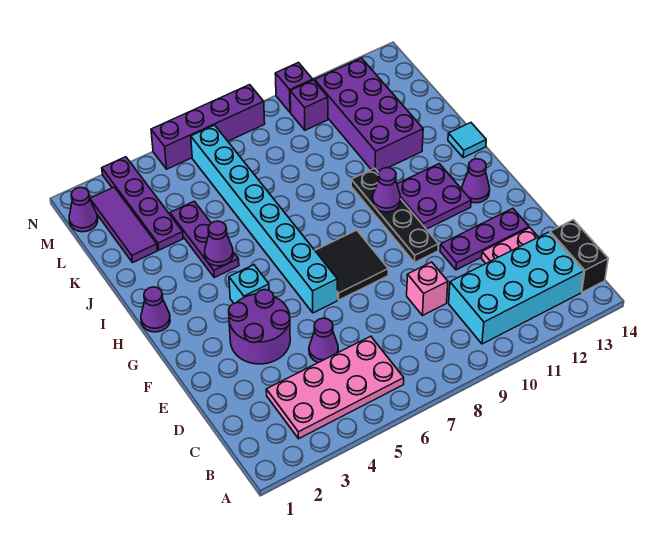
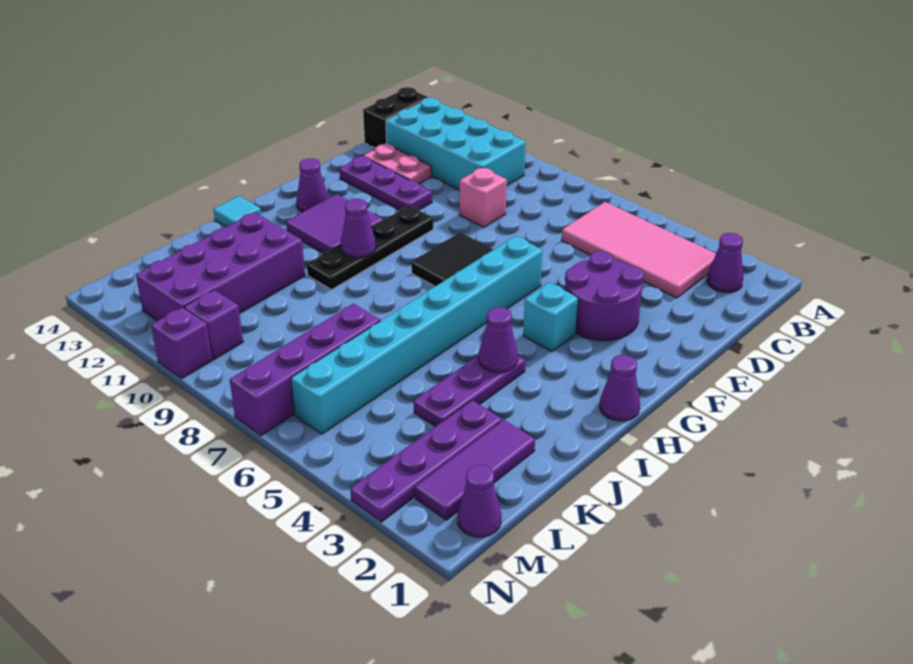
pink plate B3:C6 level 1 -> pink tile B3:C6 level 1
purple cone D5 level 1 -> purple cone B2 level 1
purple plate G11:H12 level 1 -> purple tile G11:H12 level 1
purple brick N5:N8 level 1 -> purple brick K7:N7 level 1

